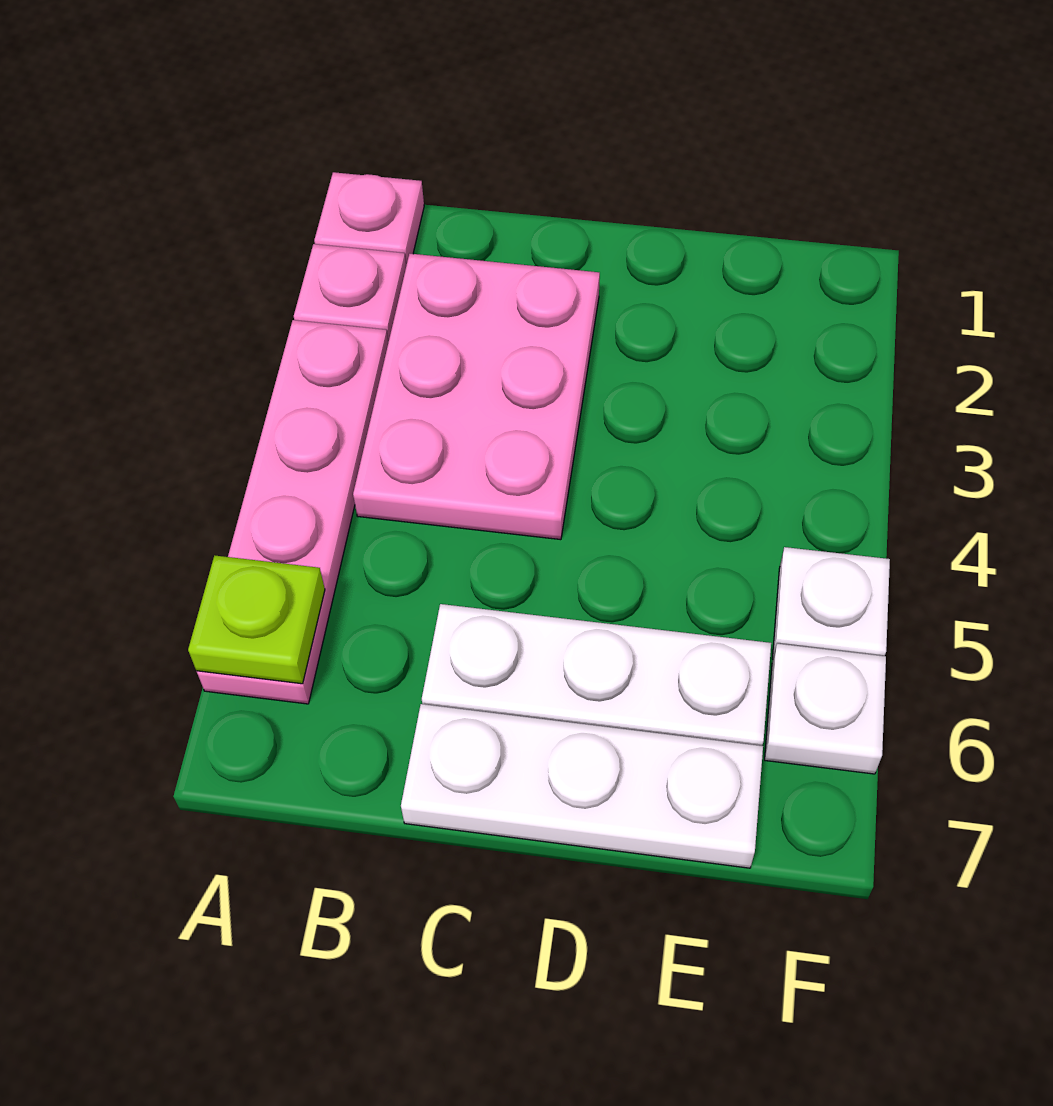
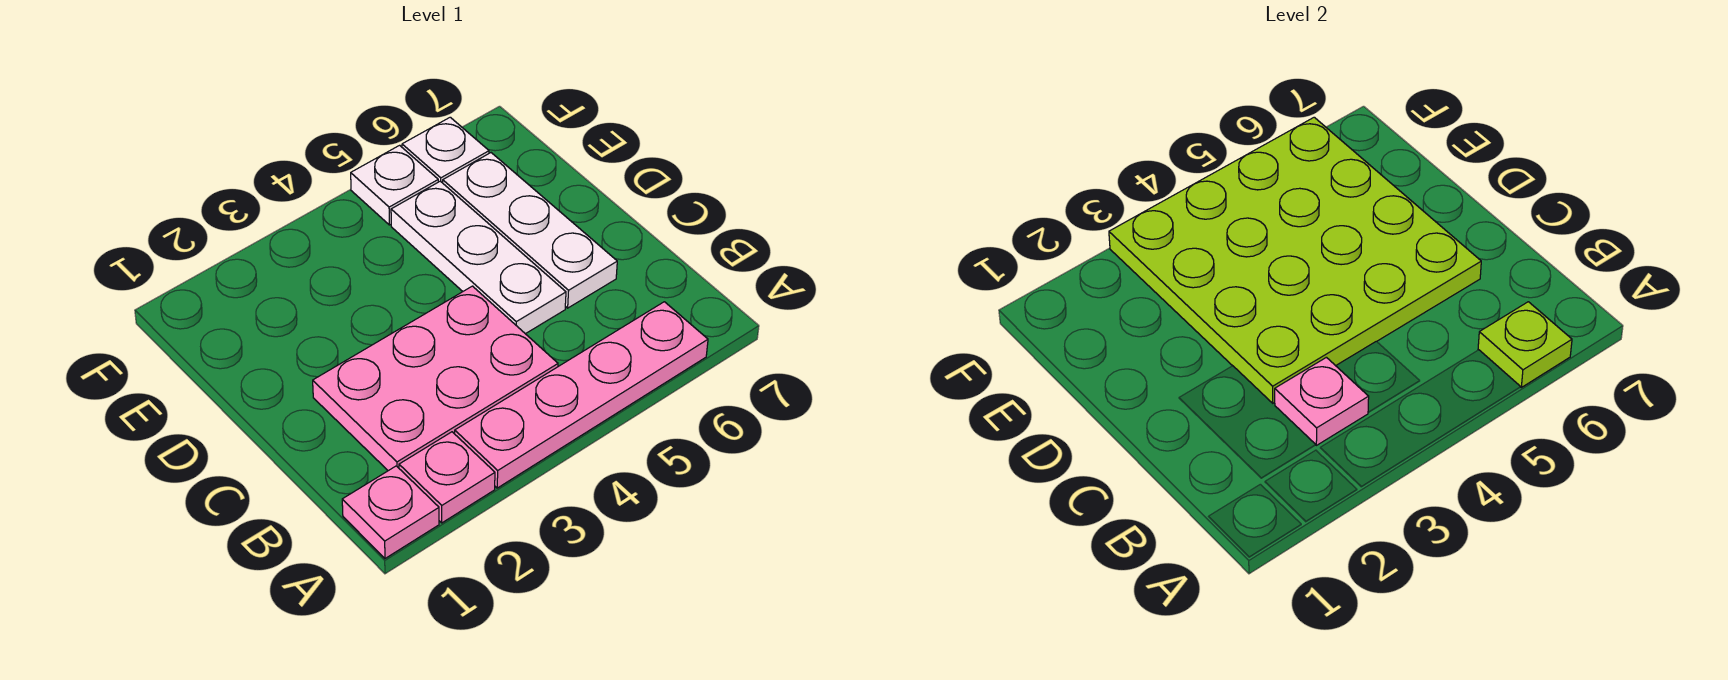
none -> pink plate B3 level 2
none -> lime plate C3:F6 level 2
white plate C7:E7 level 1 -> white plate C5:E5 level 1

